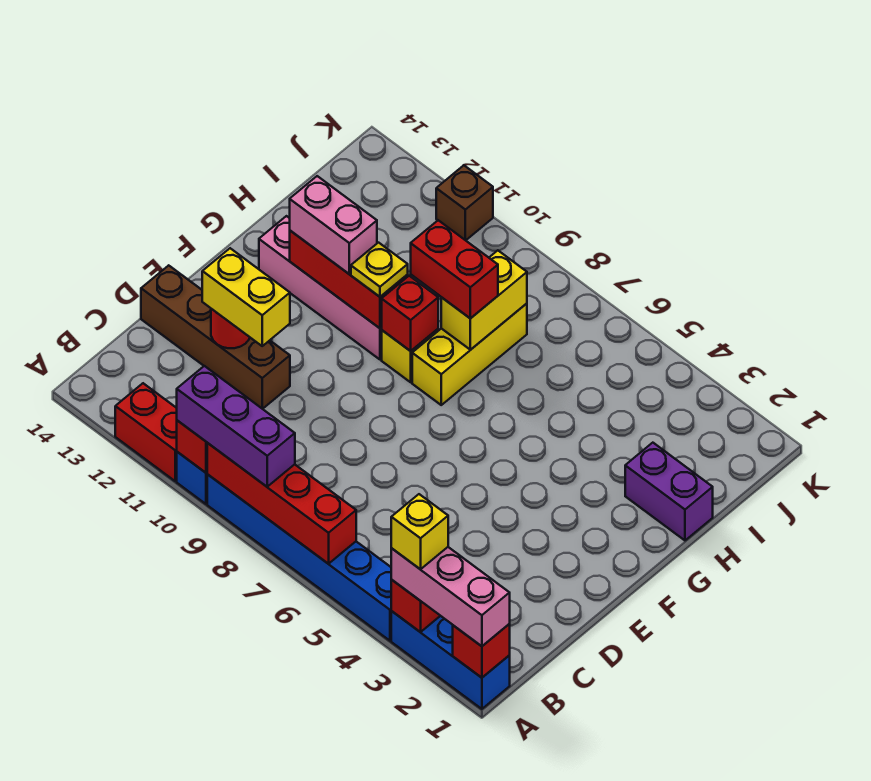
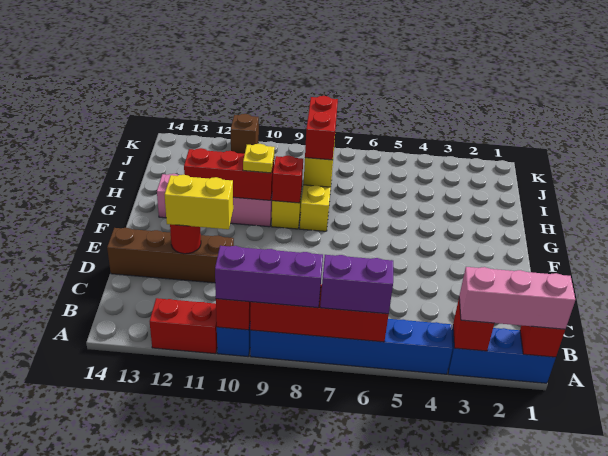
yellow brick A3 level 4 -> none
pink brick G11:G12 level 3 -> none
purple brick H1:H2 level 1 -> purple brick A6:A7 level 3
red brick H8:H9 level 3 -> red brick H8:I8 level 3

